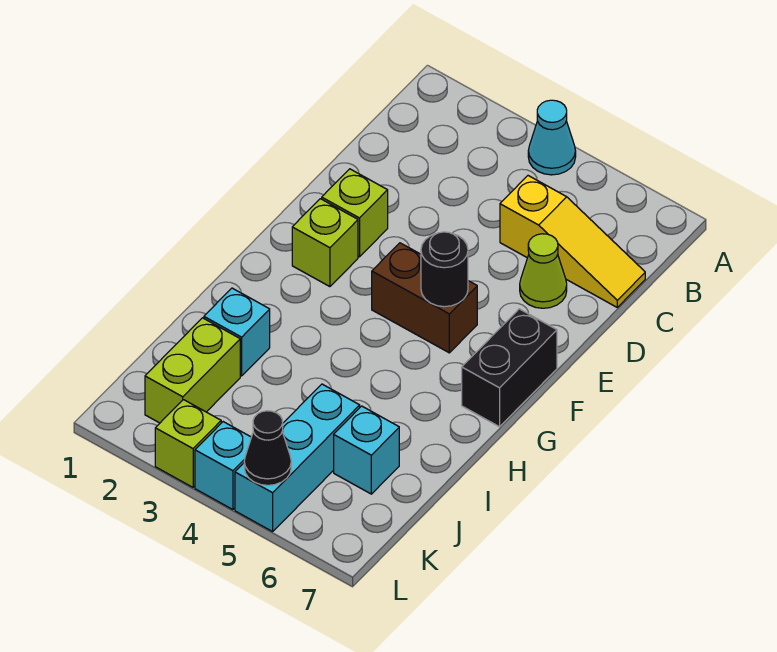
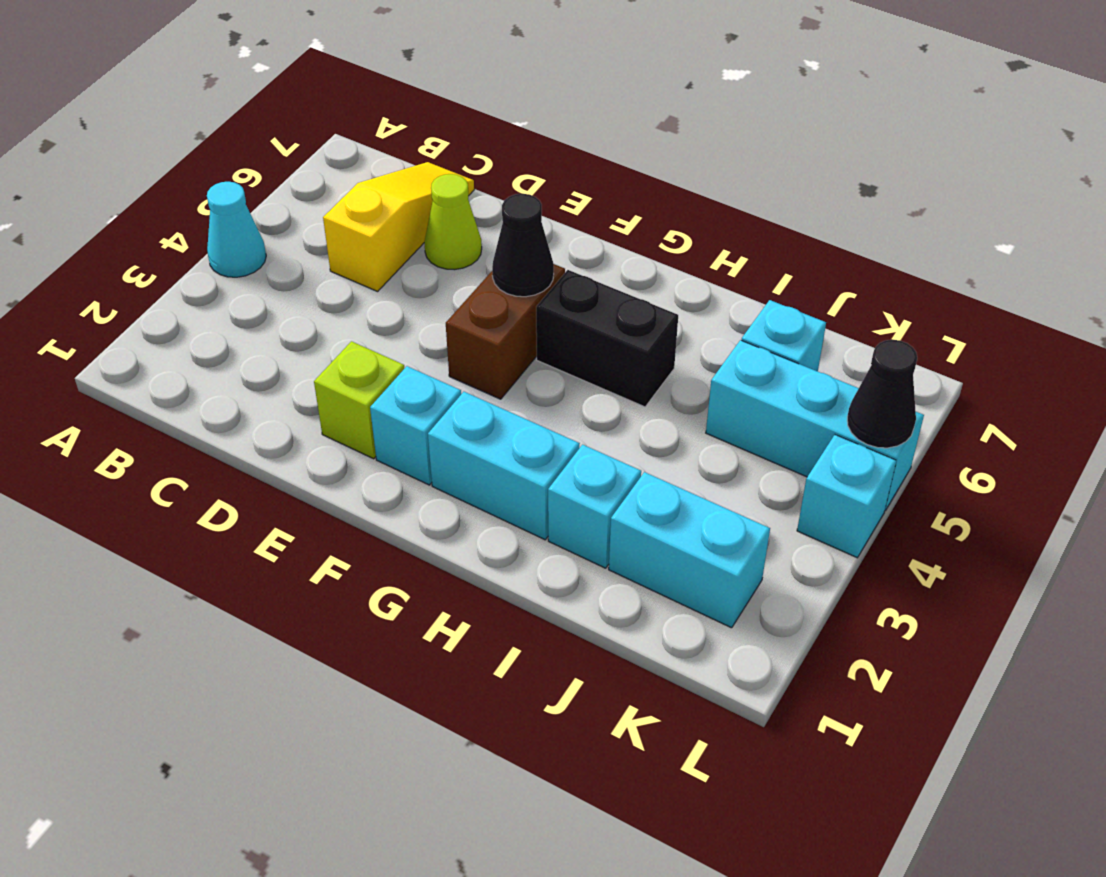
lime brick F2 level 1 -> cyan brick F2 level 1
black round brick F5 level 2 -> black cone F5 level 2
black brick F7:G7 level 1 -> black brick G5:H5 level 1
none -> cyan brick G2:H2 level 1
lime brick J2:K2 level 1 -> cyan brick J2:K2 level 1
lime brick L3 level 1 -> none

